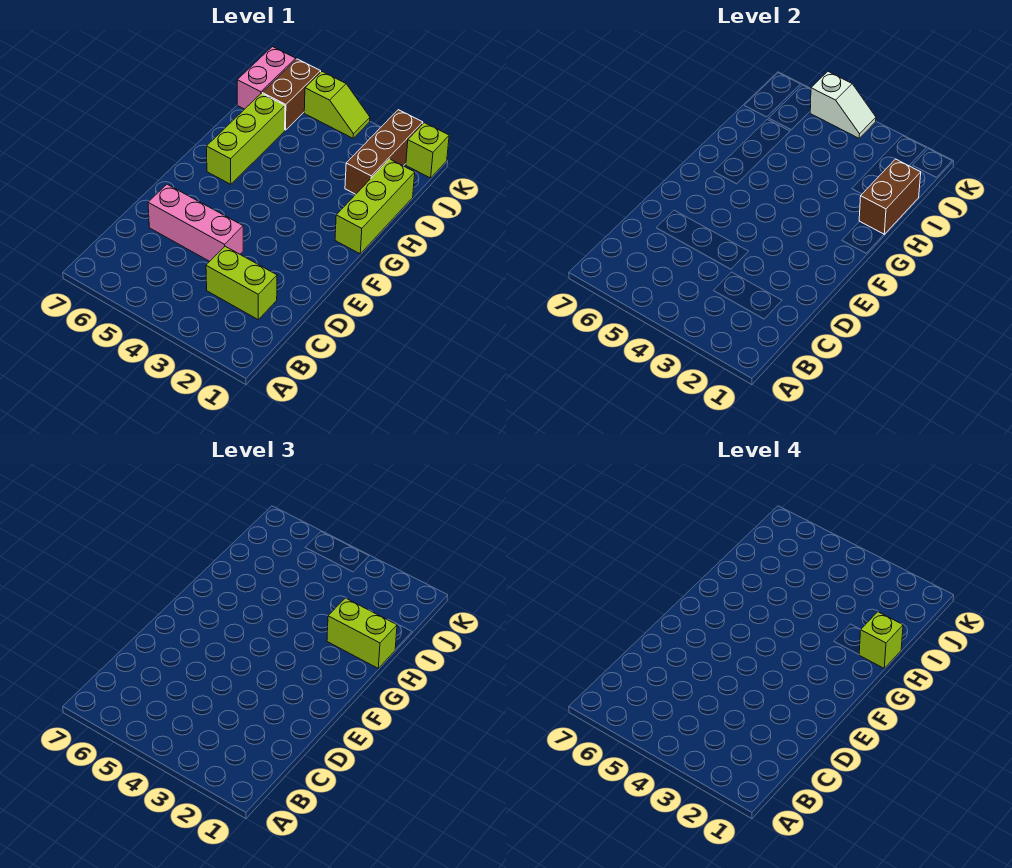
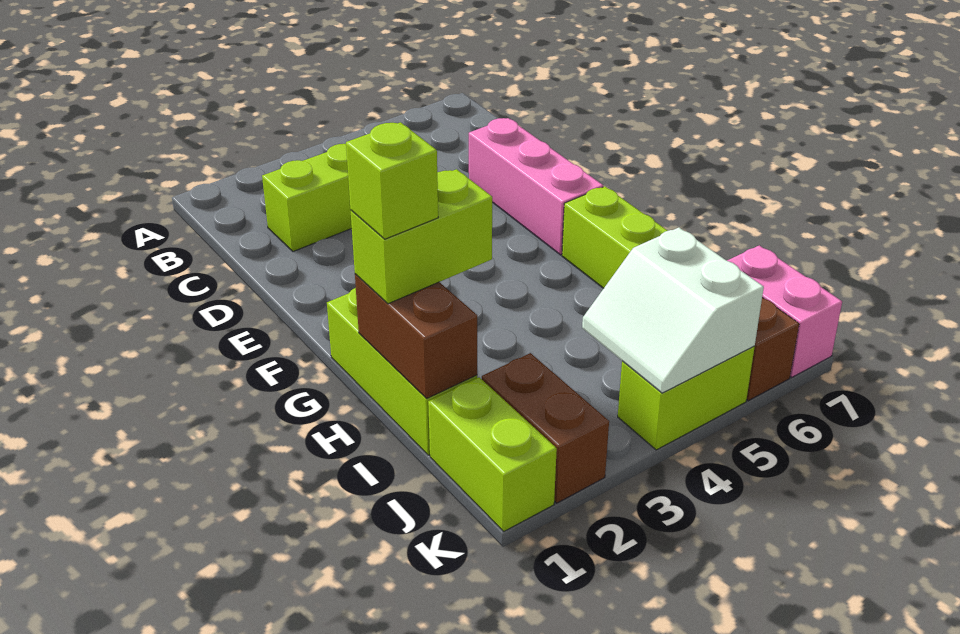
pink brick D4:D6 level 1 -> pink brick D6:F6 level 1
brown brick I2:K2 level 1 -> brown brick J2:K2 level 1
lime brick K1 level 1 -> lime brick J1:K1 level 1
lime slope K4:K5 level 1 top 5 -> lime brick K4:K5 level 1
white slope K4:K5 level 2 top 5 -> white slope J4:K5 level 2 top 5

